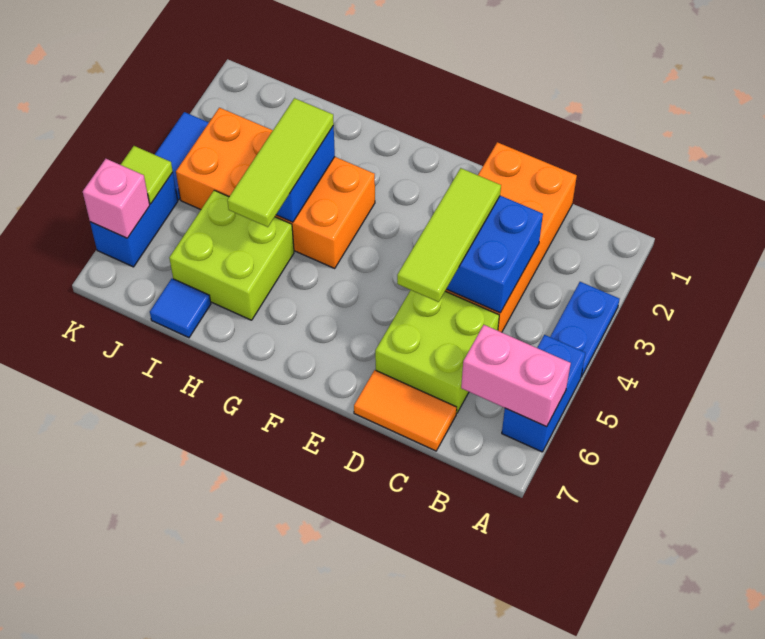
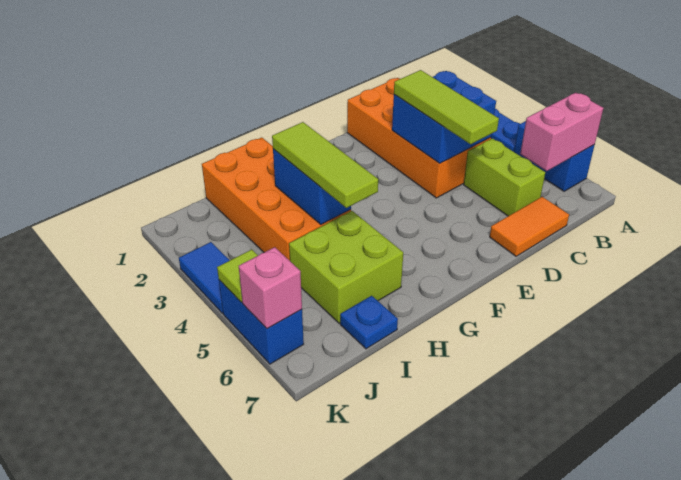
lime brick C5:D6 level 1 -> lime brick C5:C6 level 1
orange brick G3:J4 level 1 -> orange brick H1:I4 level 1
blue tile I7 level 1 -> blue plate I7 level 1

